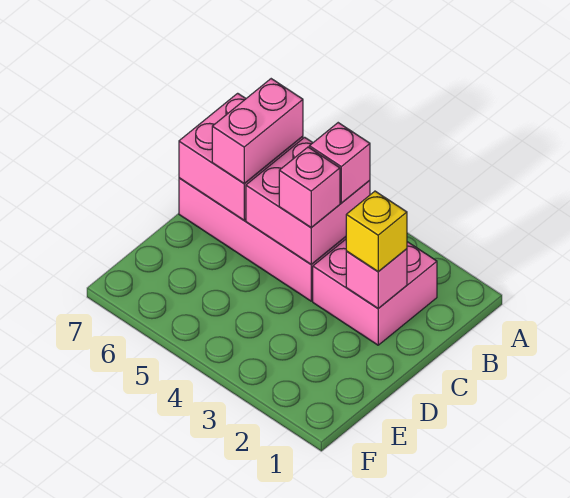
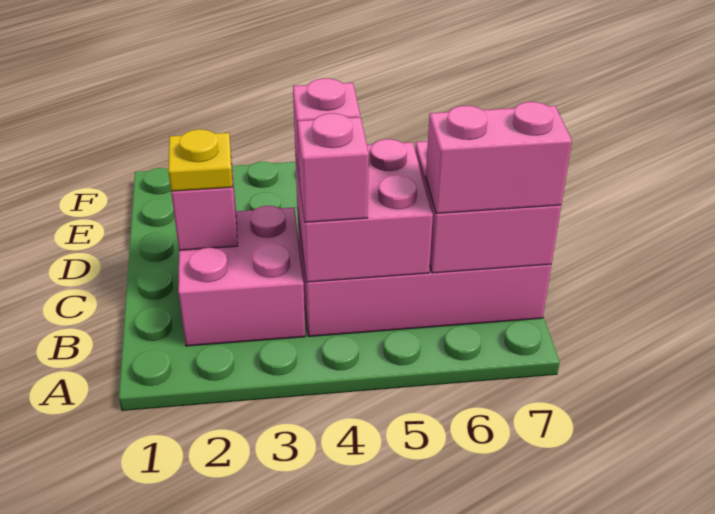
pink brick B6:C6 level 3 -> pink brick B6:B7 level 3
yellow brick C2 level 3 -> yellow plate C2 level 3

